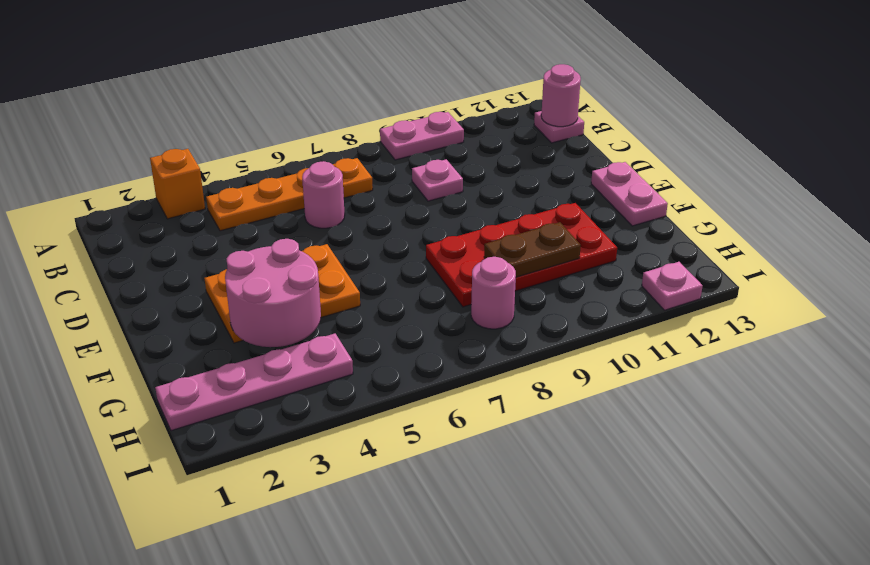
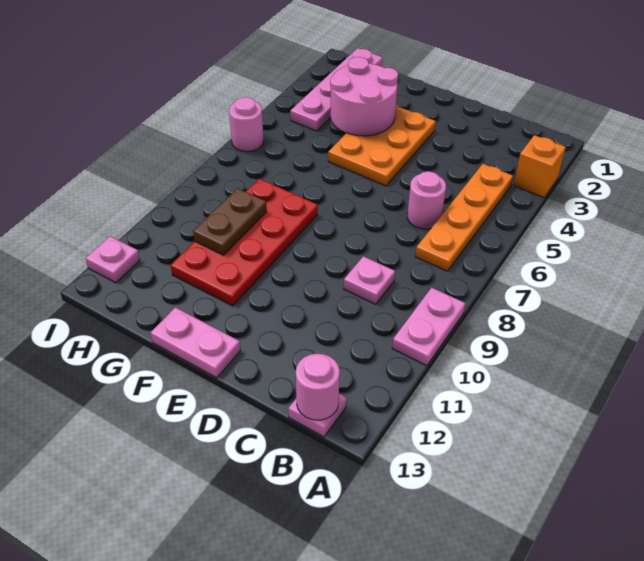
pink round brick H8 level 1 -> pink round brick I6 level 1

